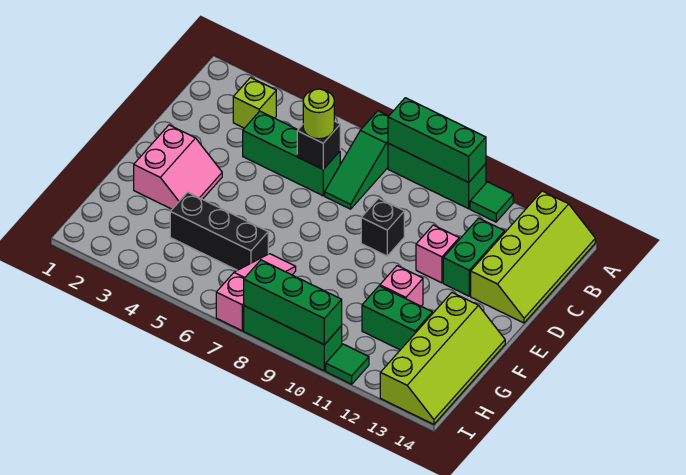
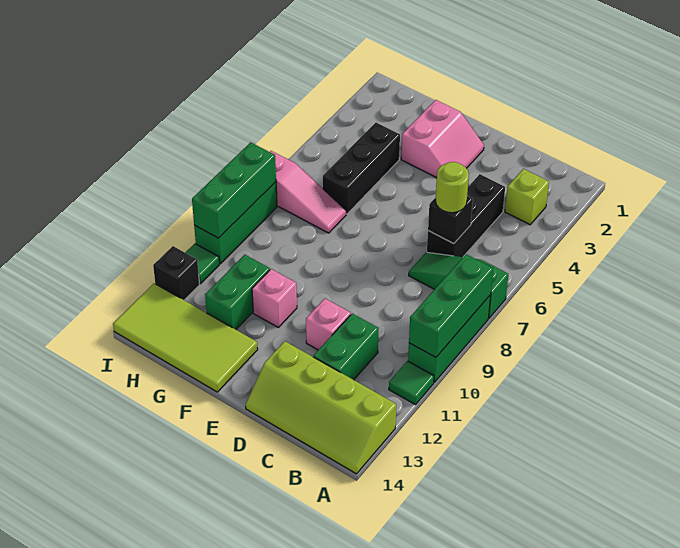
green brick C4:C6 level 1 -> black brick C4:C6 level 1
green brick C12:D12 level 1 -> green brick C11:C12 level 1
black brick D9 level 1 -> black brick I12 level 1
pink slope E2:F3 level 1 top 2 -> pink slope E2:F3 level 1 top F
lime slope F13:I14 level 1 top 13 -> lime tile F13:I14 level 1

